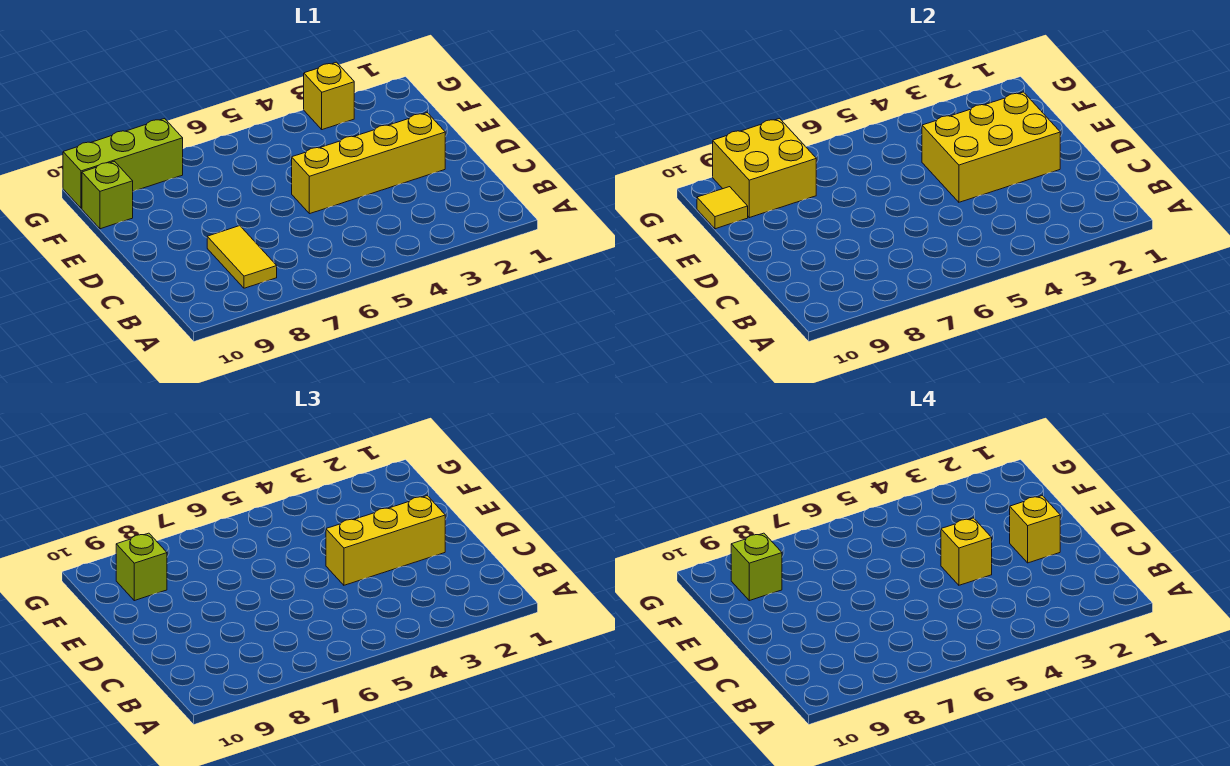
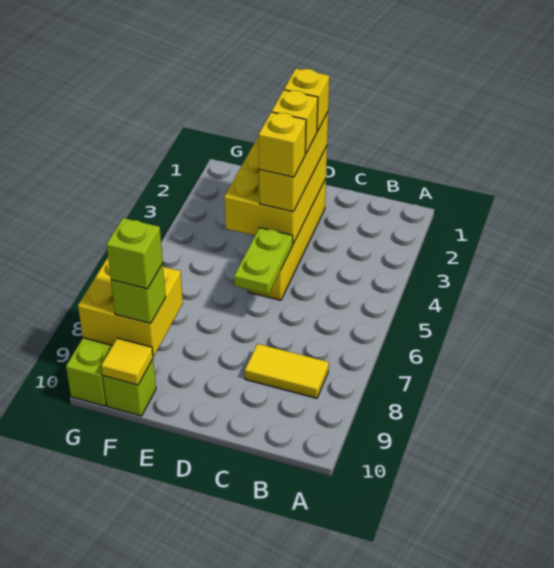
none -> lime plate D5:D6 level 2
yellow brick G3 level 1 -> yellow brick D3 level 4

